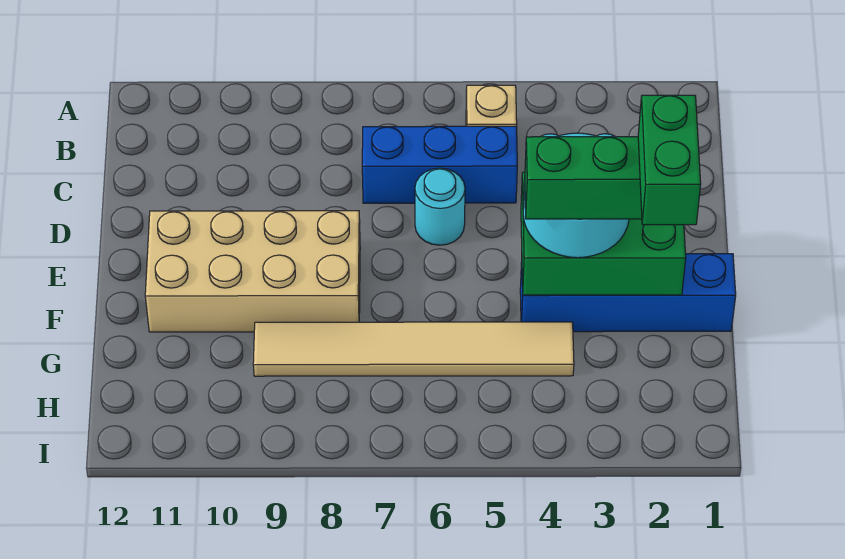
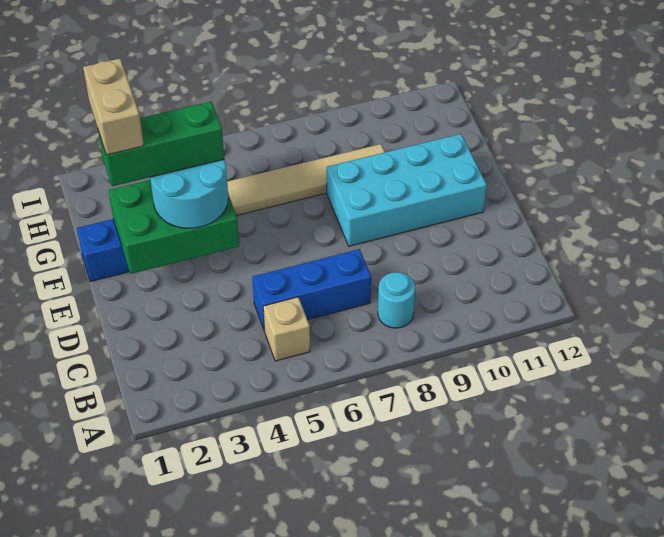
cyan round brick D6 level 1 -> cyan round brick B8 level 1
tan brick E8:F11 level 1 -> cyan brick E8:F11 level 1
green brick F2:G2 level 5 -> tan brick F2:G2 level 5

